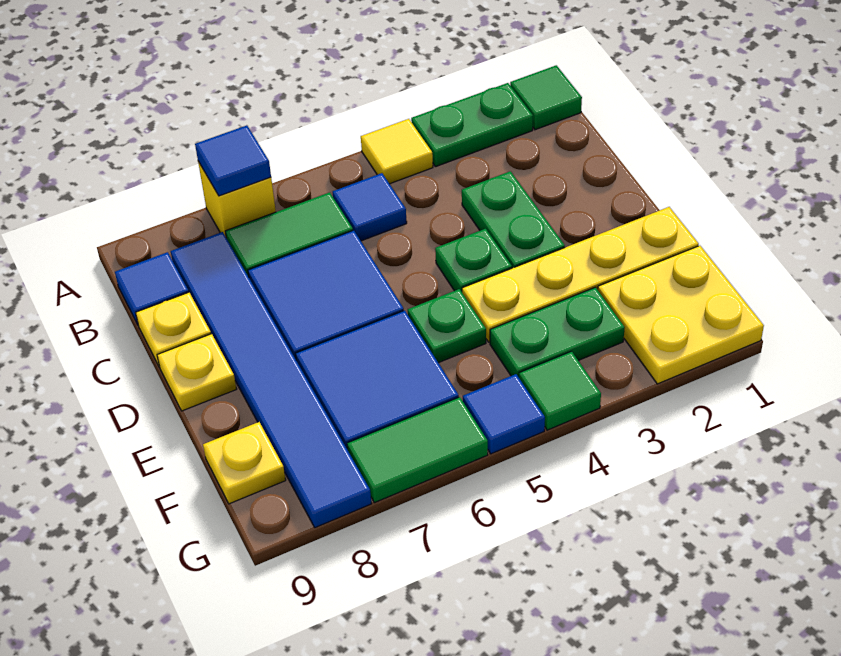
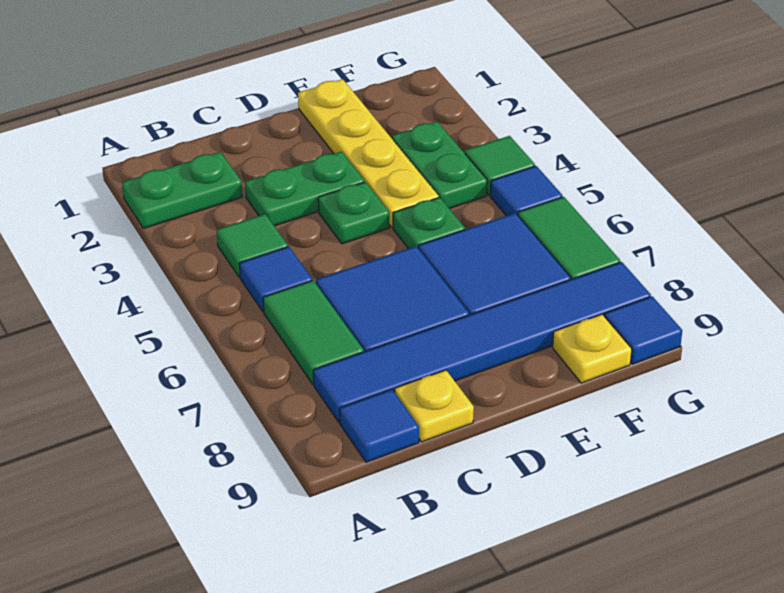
green tile A1 level 1 -> green tile B4 level 1
green plate A2:A3 level 1 -> green plate A2:B2 level 1
yellow tile A4 level 1 -> none
yellow brick A7 level 1 -> none
blue tile A7 level 2 -> blue tile G9 level 1
yellow plate D9 level 1 -> none
yellow plate F1:G2 level 1 -> none

